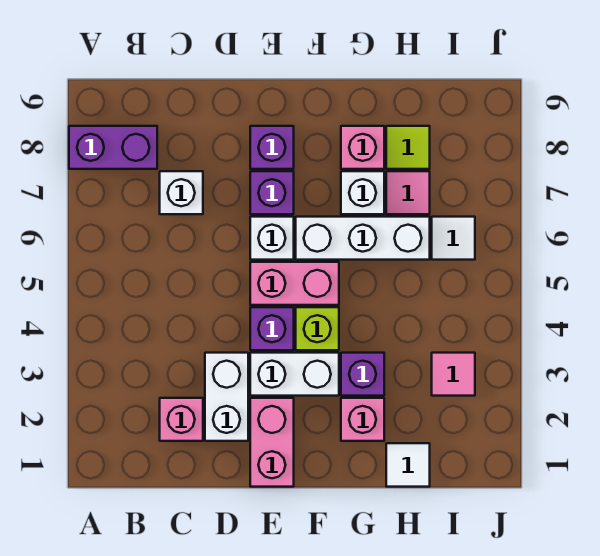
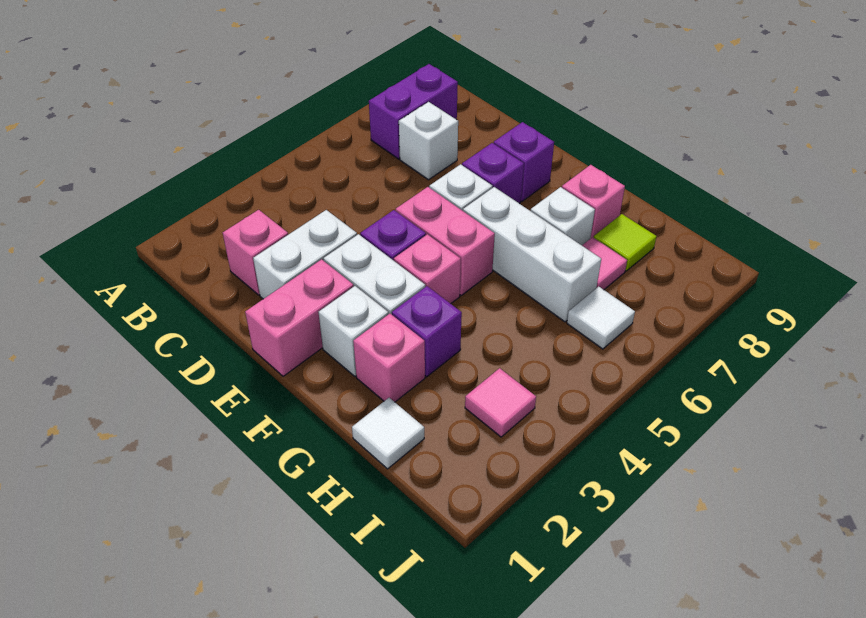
purple brick A8:B8 level 1 -> purple brick B7:B8 level 1
none -> white brick F2 level 1
lime brick F4 level 1 -> pink brick F4 level 1

